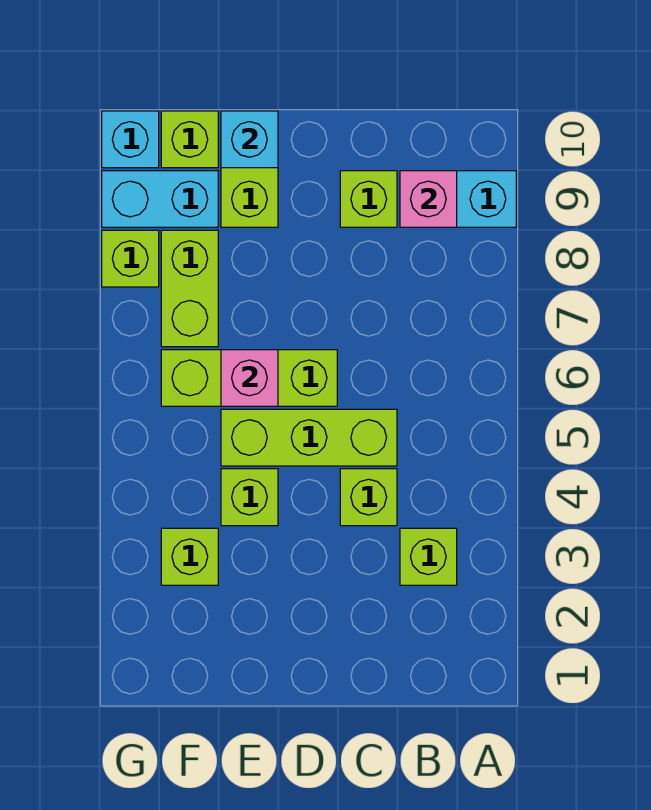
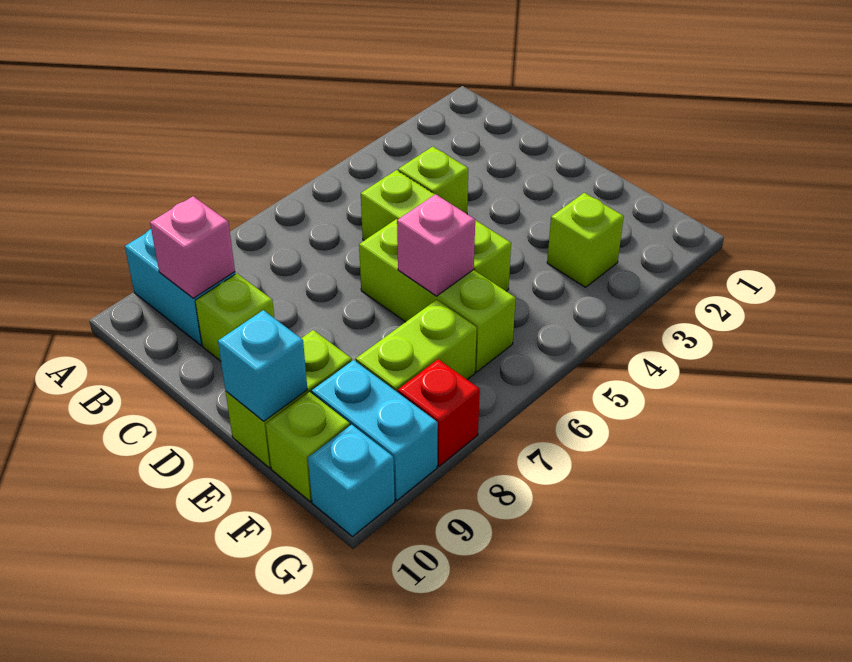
lime brick B3 level 1 -> none
lime brick E4 level 1 -> none
lime brick G8 level 1 -> red brick G8 level 1

